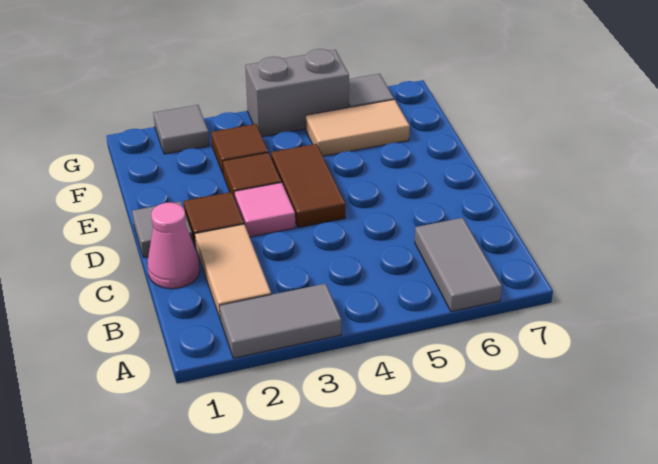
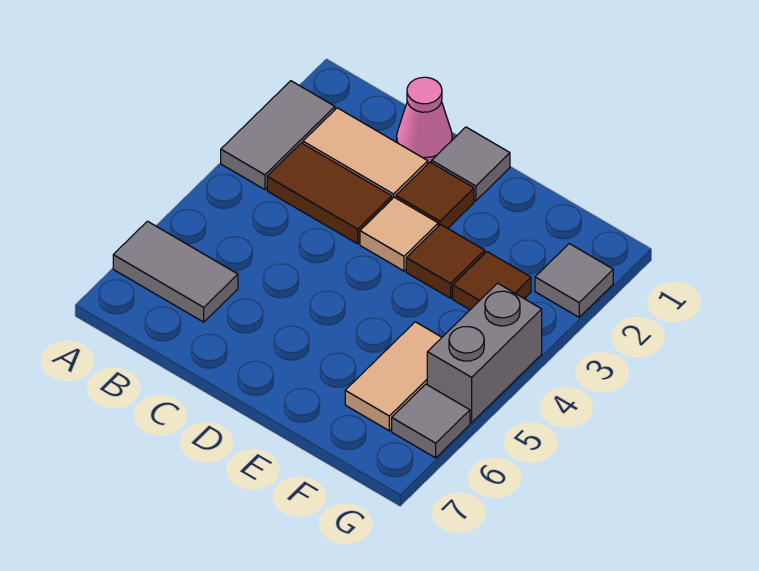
pink tile D3 level 1 -> tan tile D3 level 1
brown tile D4:E4 level 1 -> brown tile B3:C3 level 1

